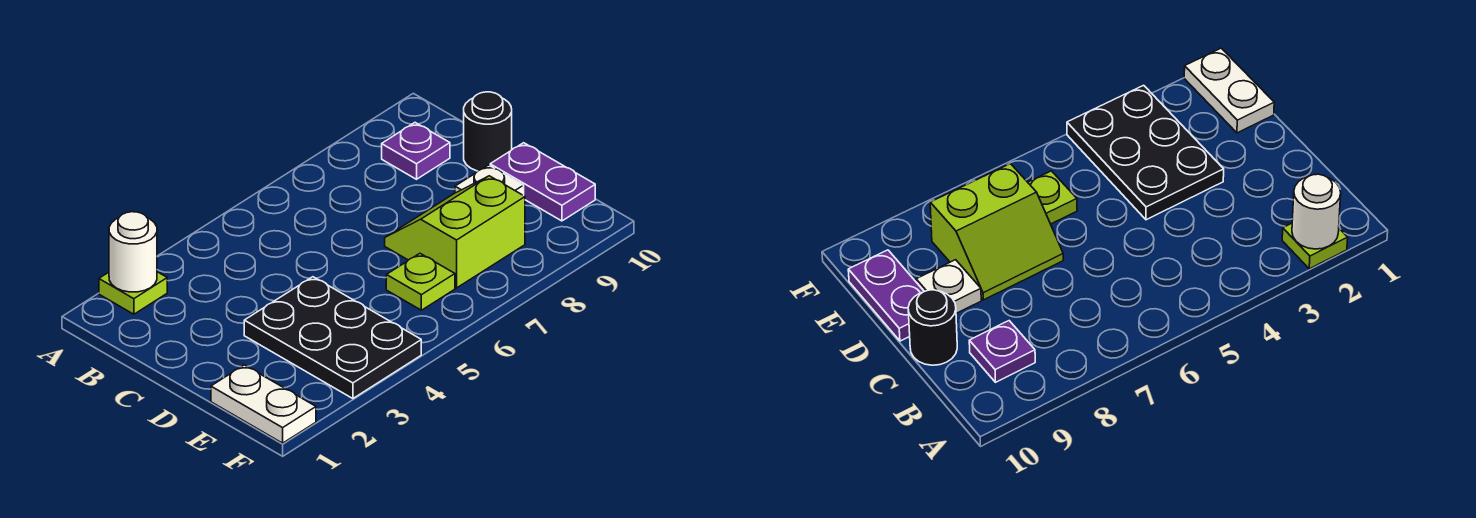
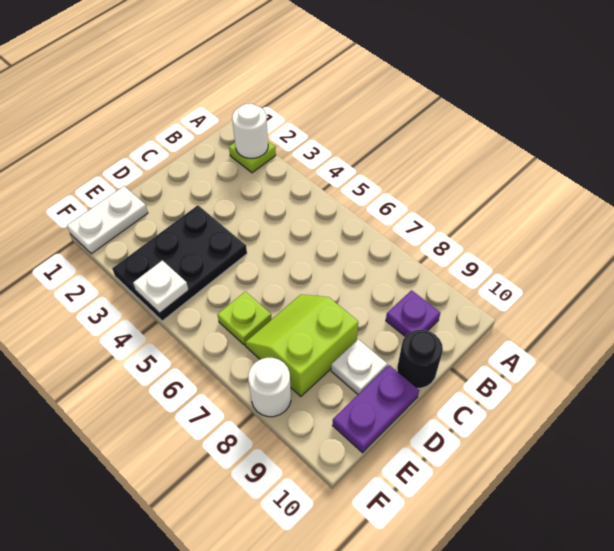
lime slope D7:E8 level 1 top E -> lime slope D7:E8 level 1 top 8
none -> white plate F4 level 2
none -> white round brick F8 level 1

